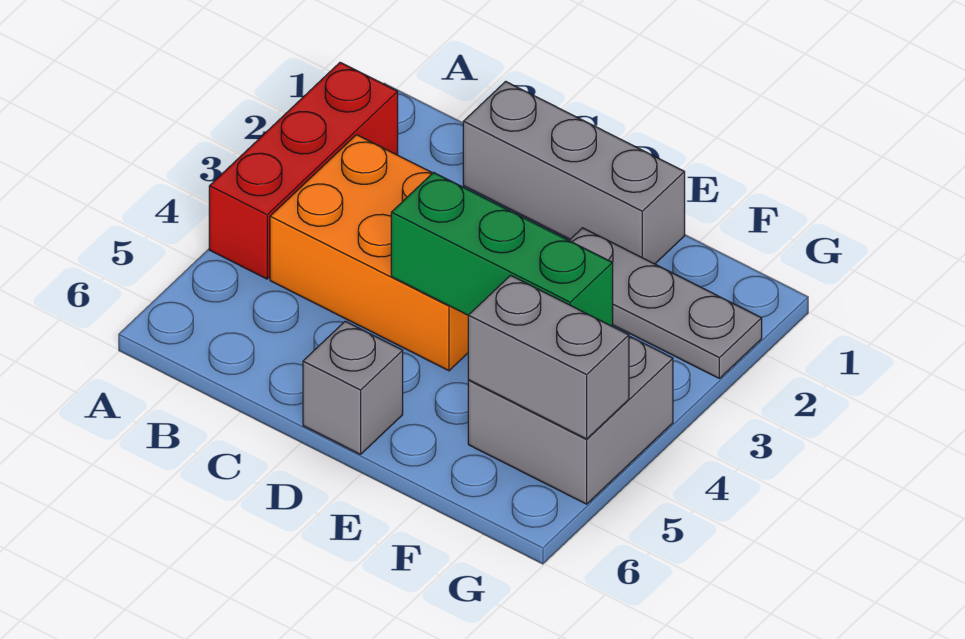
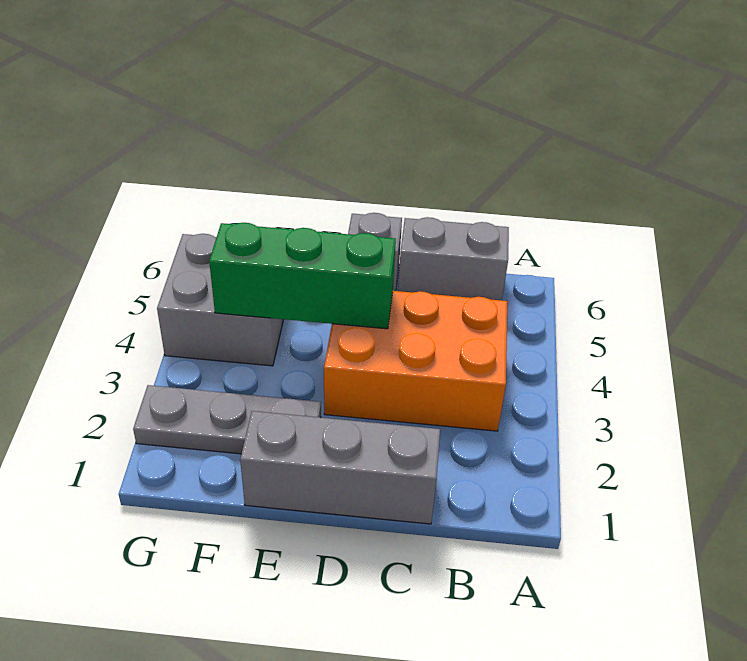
red brick A2:A4 level 1 -> none
grey brick F5:G5 level 2 -> grey brick B6:C6 level 1

